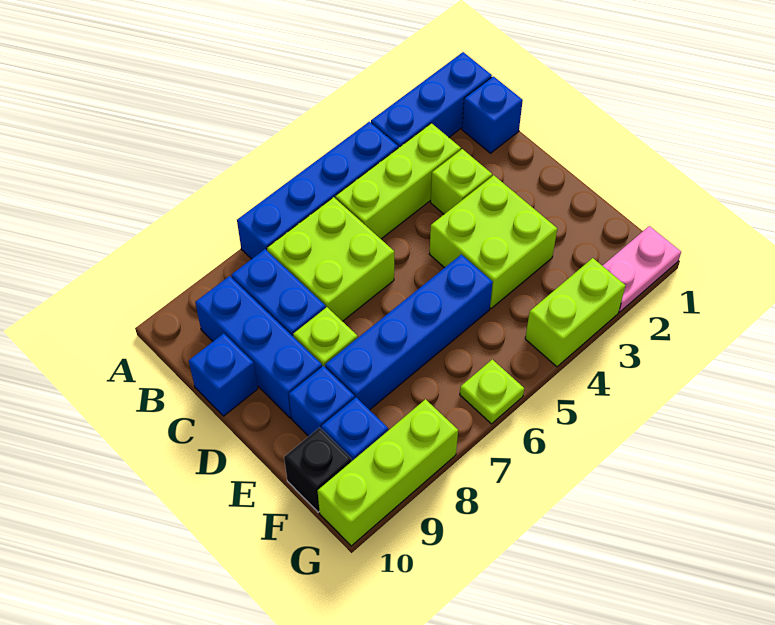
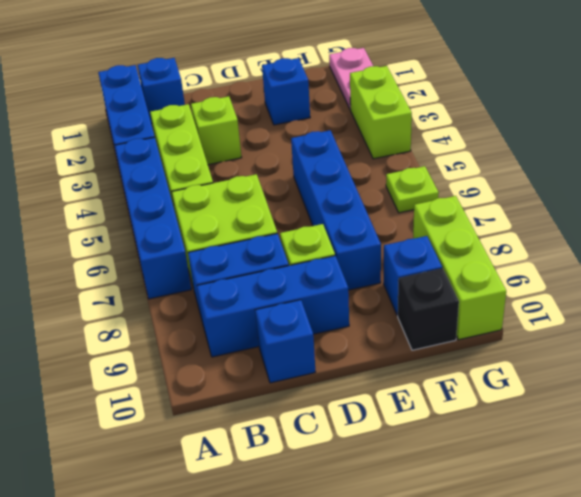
lime brick D3:E4 level 1 -> none
blue brick E9 level 1 -> blue brick E2 level 1

